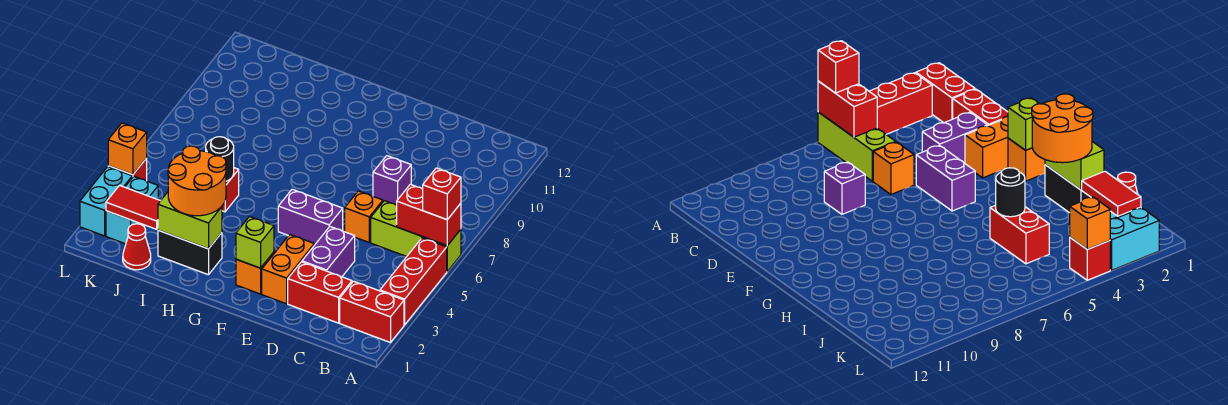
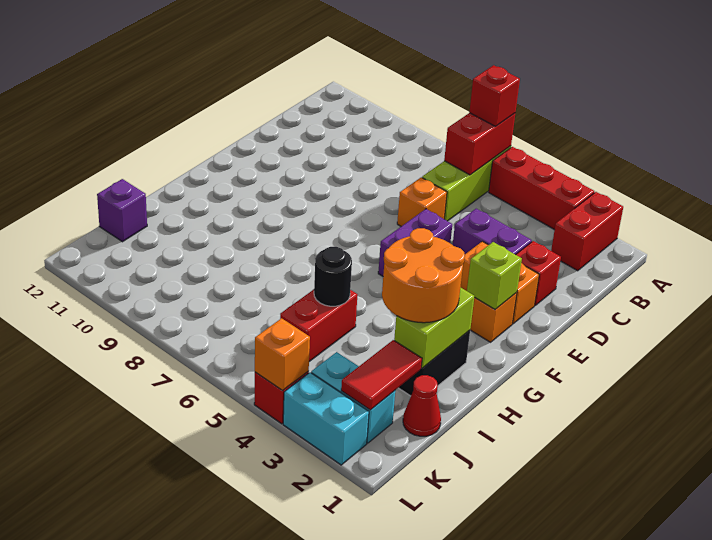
red brick C2:D2 level 1 -> red brick D2 level 1
purple brick D8 level 1 -> purple brick J12 level 1

